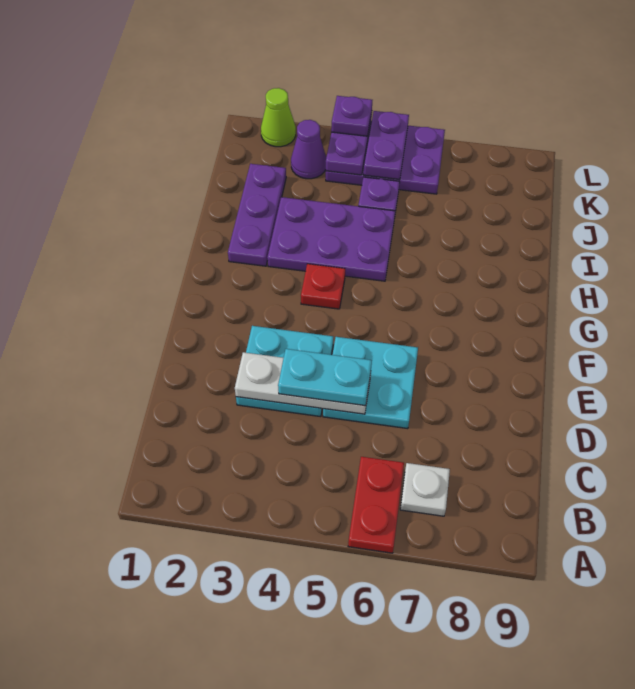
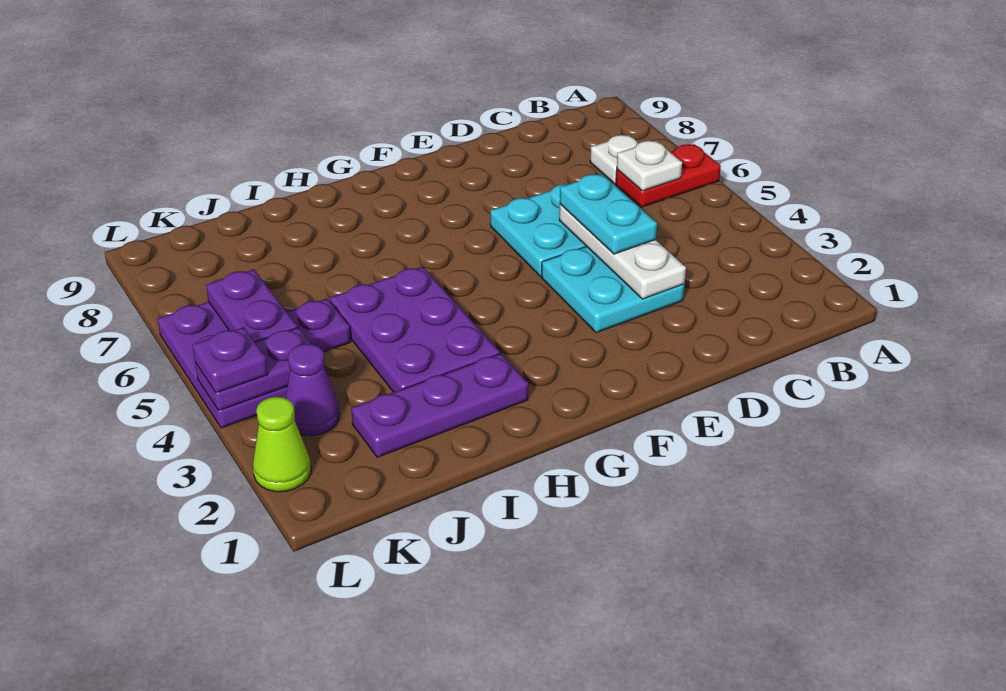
none -> white plate B6 level 2
red plate G4 level 1 -> none
purple plate K5:L5 level 2 -> purple plate K5:K6 level 2

